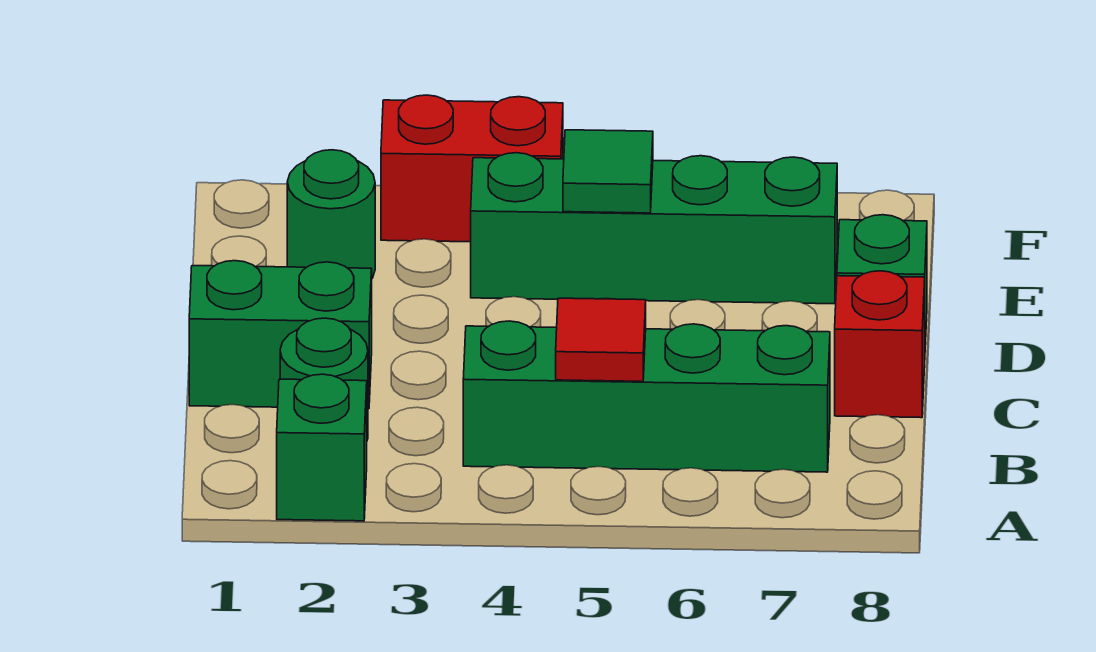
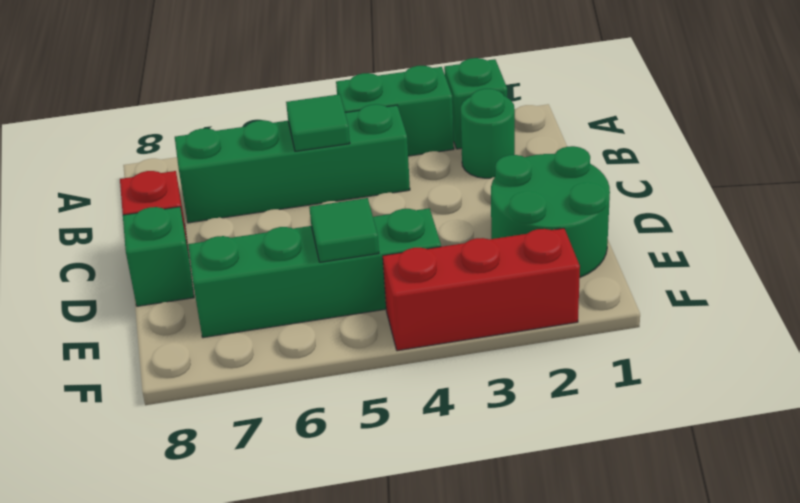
red tile B5 level 2 -> green tile B5 level 2
green brick C1:C2 level 1 -> green brick A3:A4 level 1
green round brick E2 level 1 -> green round brick D1:E2 level 1
red brick F3:F4 level 1 -> red brick F2:F4 level 1

